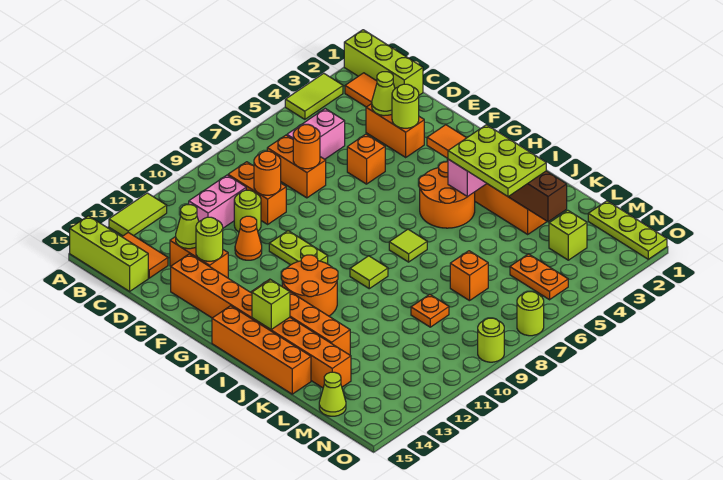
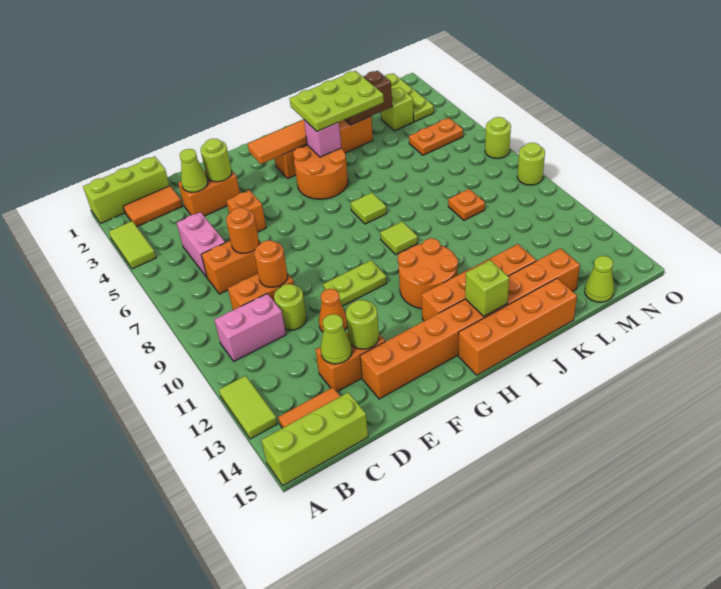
pink brick C10:C11 level 1 -> pink brick B10:C10 level 1
orange brick L7 level 1 -> none
lime plate M1:O1 level 1 -> lime plate N1:N3 level 1

